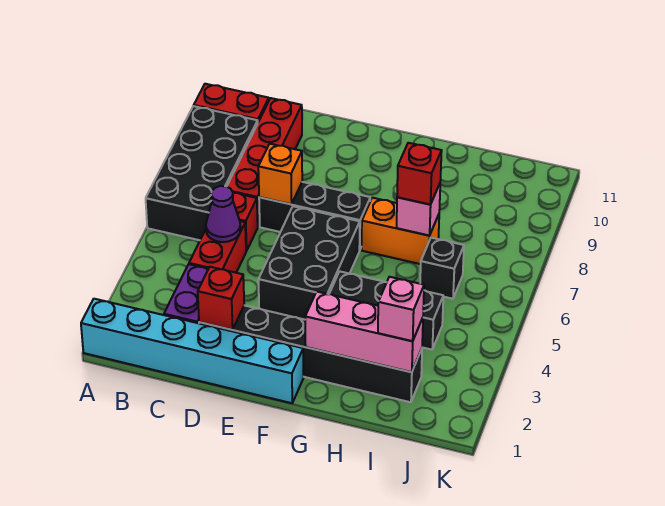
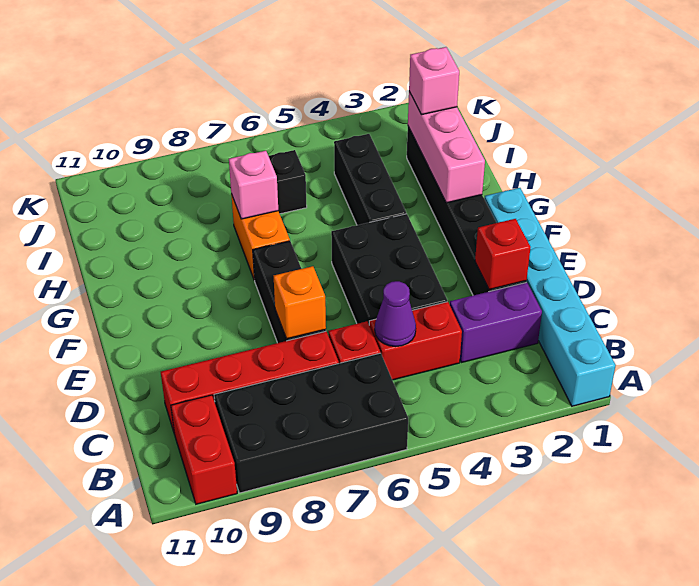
black brick E4:F6 level 1 -> black brick D4:F5 level 1
red brick H7 level 3 -> none

